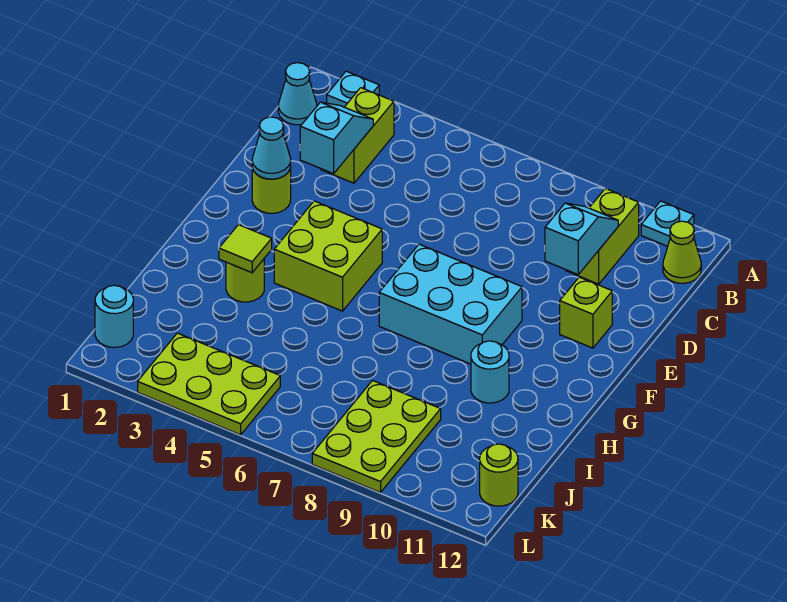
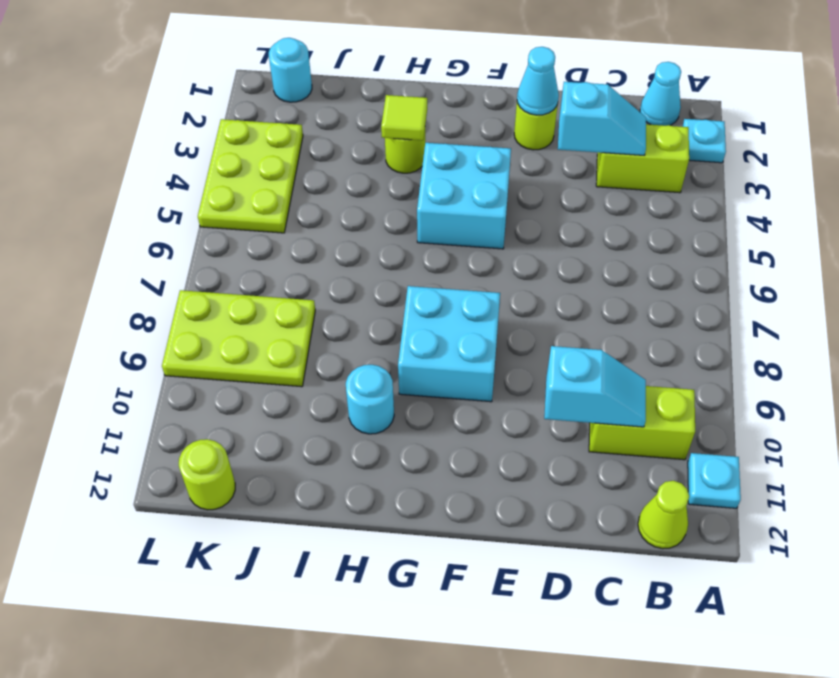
lime brick E11 level 1 -> none
lime brick F4:G5 level 1 -> cyan brick F4:G5 level 1
cyan brick F7:G9 level 1 -> cyan brick F8:G9 level 1

